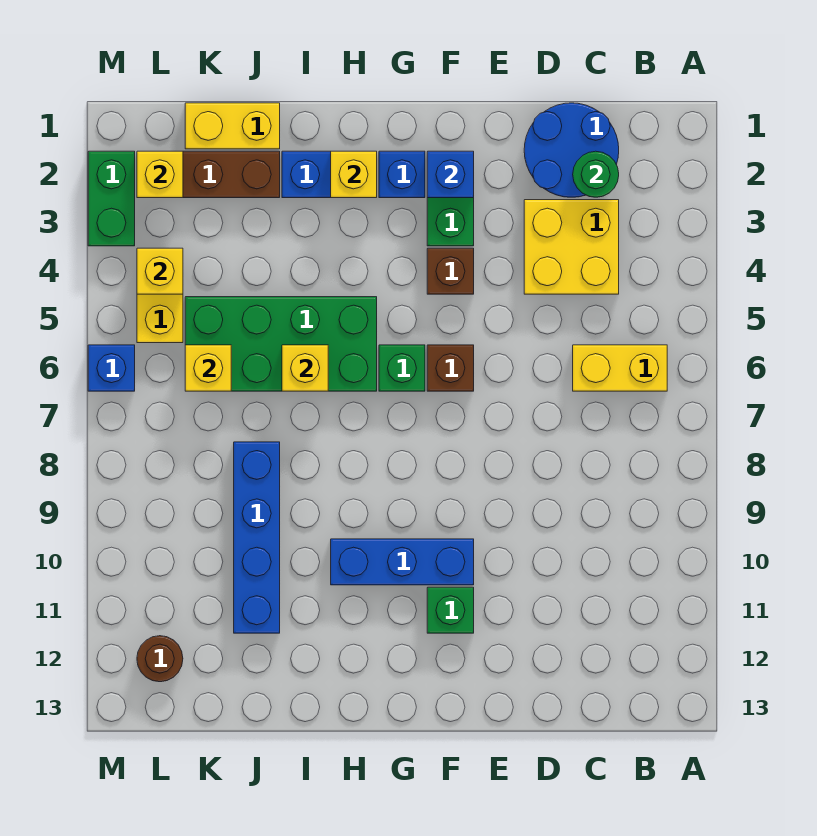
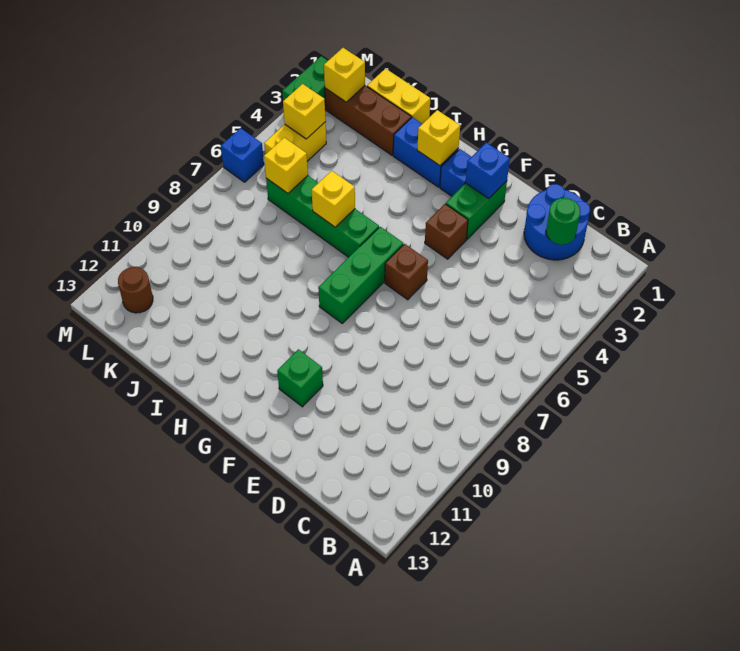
yellow brick B6:C6 level 1 -> none
yellow brick C3:D4 level 1 -> none
blue brick F10:H10 level 1 -> none
green brick G6 level 1 -> green brick G6:G8 level 1
green brick H5:K6 level 1 -> green brick H6:K6 level 1
blue brick J8:J11 level 1 -> none

